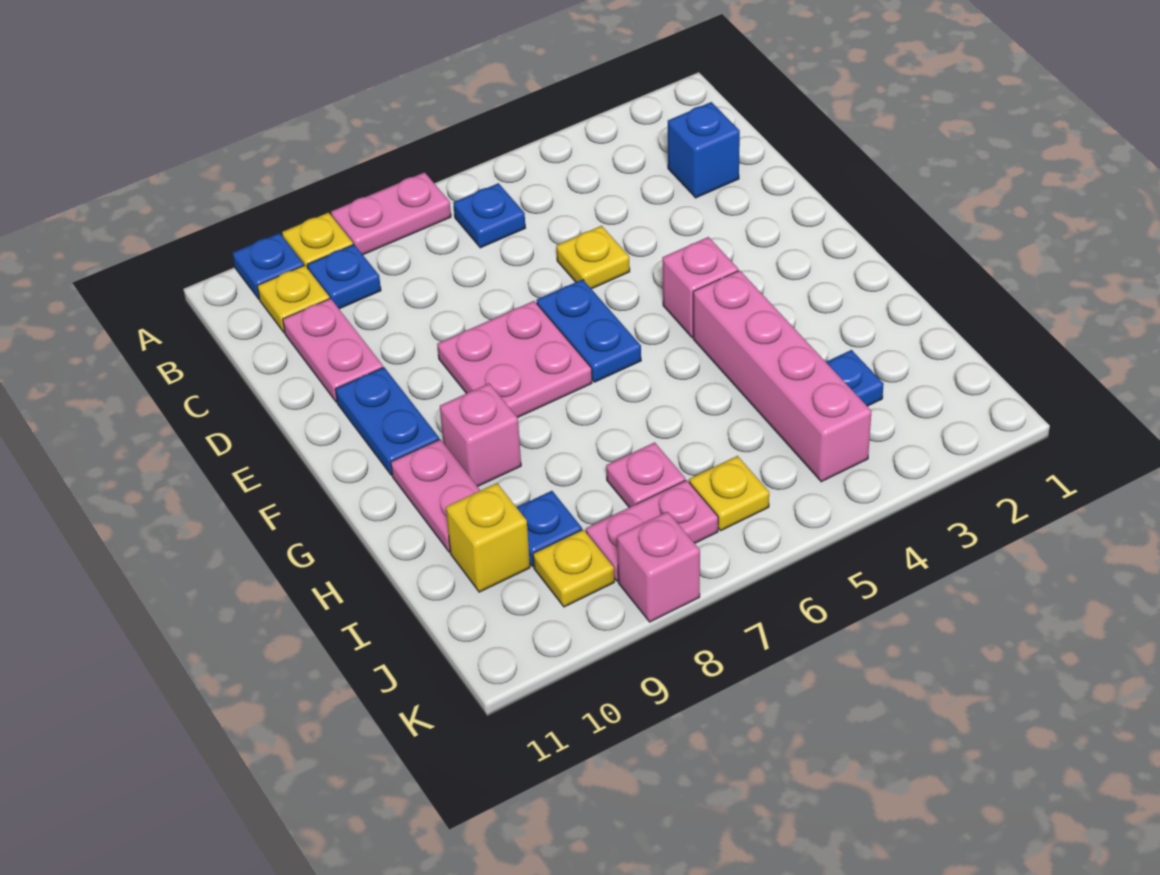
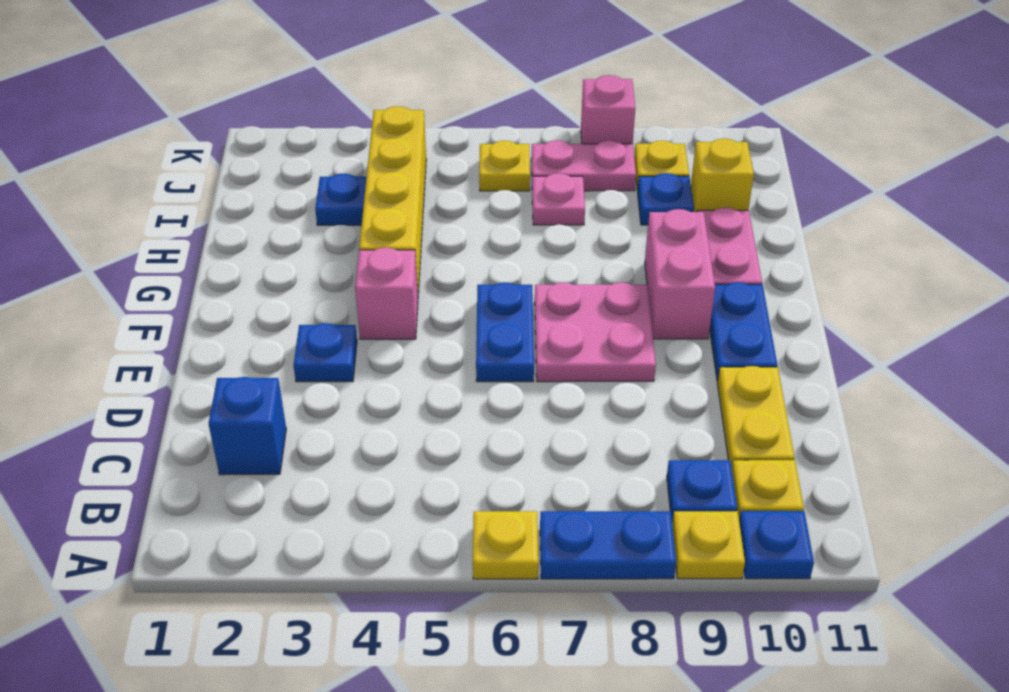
pink plate A7:A8 level 1 -> blue plate A7:A8 level 1
blue plate B6 level 1 -> blue plate E3 level 1
pink plate C10:D10 level 1 -> yellow plate C10:D10 level 1
yellow plate D5 level 1 -> yellow plate A6 level 1
pink brick G4:J4 level 1 -> yellow brick G4:J4 level 1
pink brick G9 level 1 -> pink brick F9:G9 level 1

